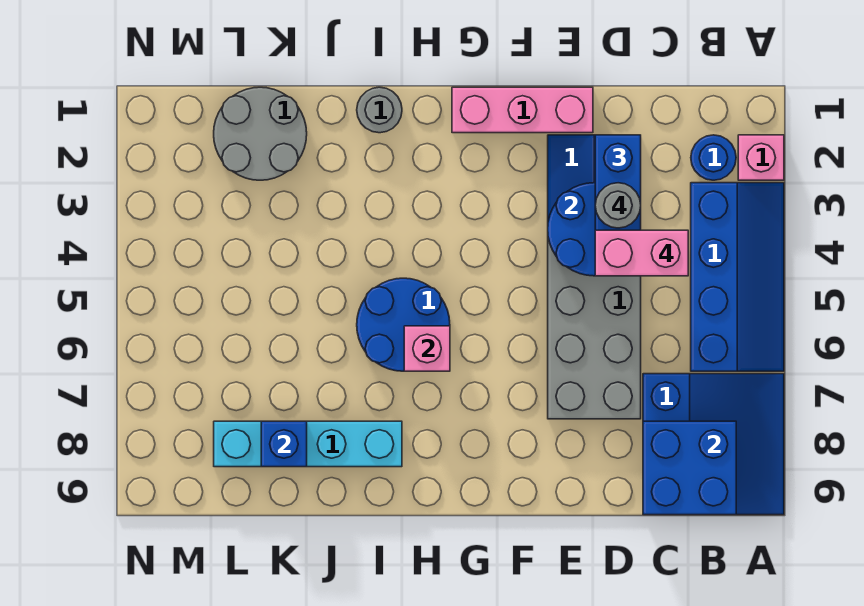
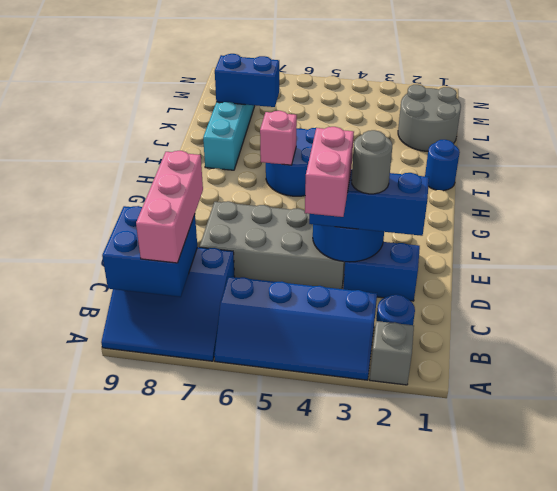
pink brick A2 level 1 -> grey brick A2 level 1
pink brick E1:G1 level 1 -> pink brick B8:D8 level 3
grey round brick I1 level 1 -> blue round brick I1 level 1
blue brick K8 level 2 -> blue brick K7:K8 level 2

